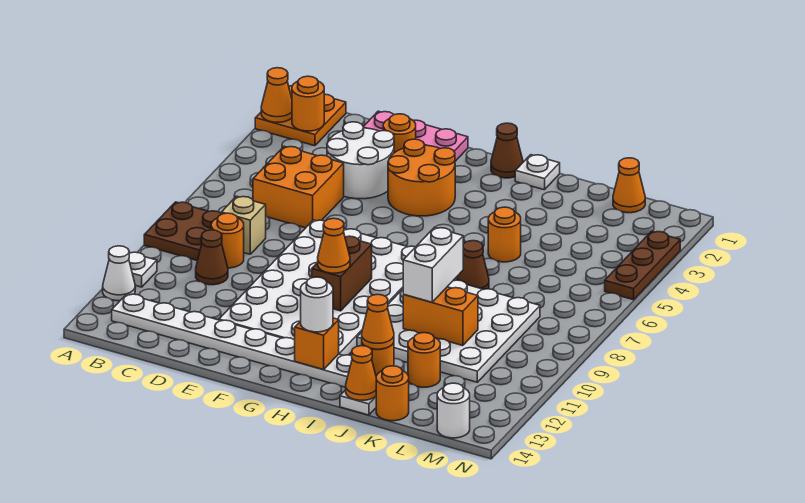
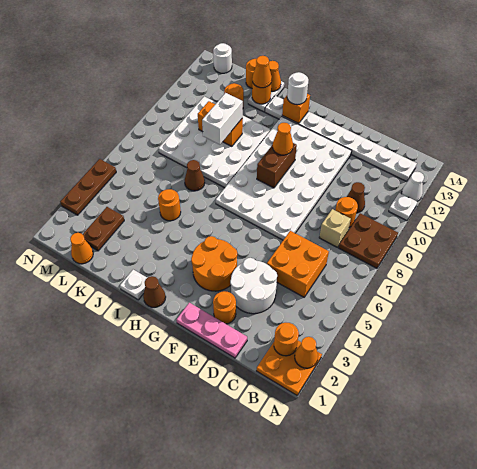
none -> brown plate L2:L3 level 1

